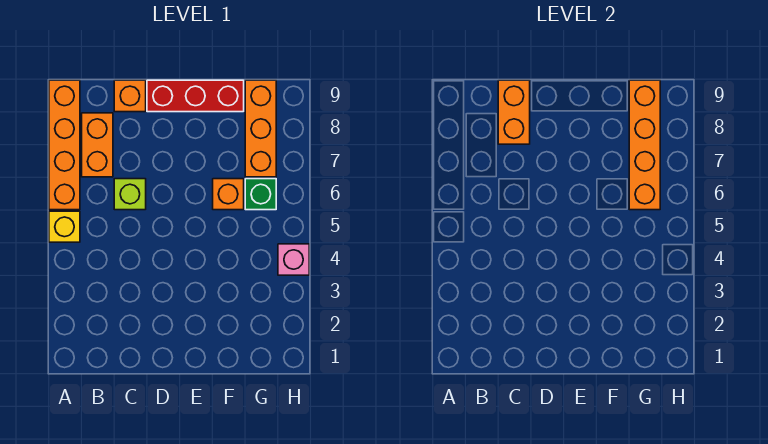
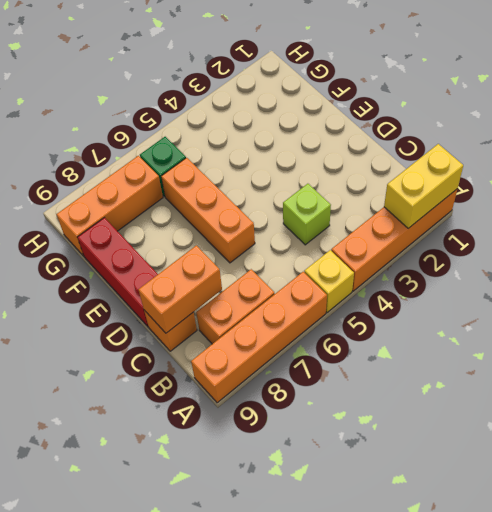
none -> yellow brick A1:A2 level 2
lime brick C6 level 1 -> lime brick C4 level 1
orange brick F6 level 1 -> orange brick D6:F6 level 1
orange brick G6:G9 level 2 -> orange brick A1:A4 level 1
pink brick H4 level 1 -> none

